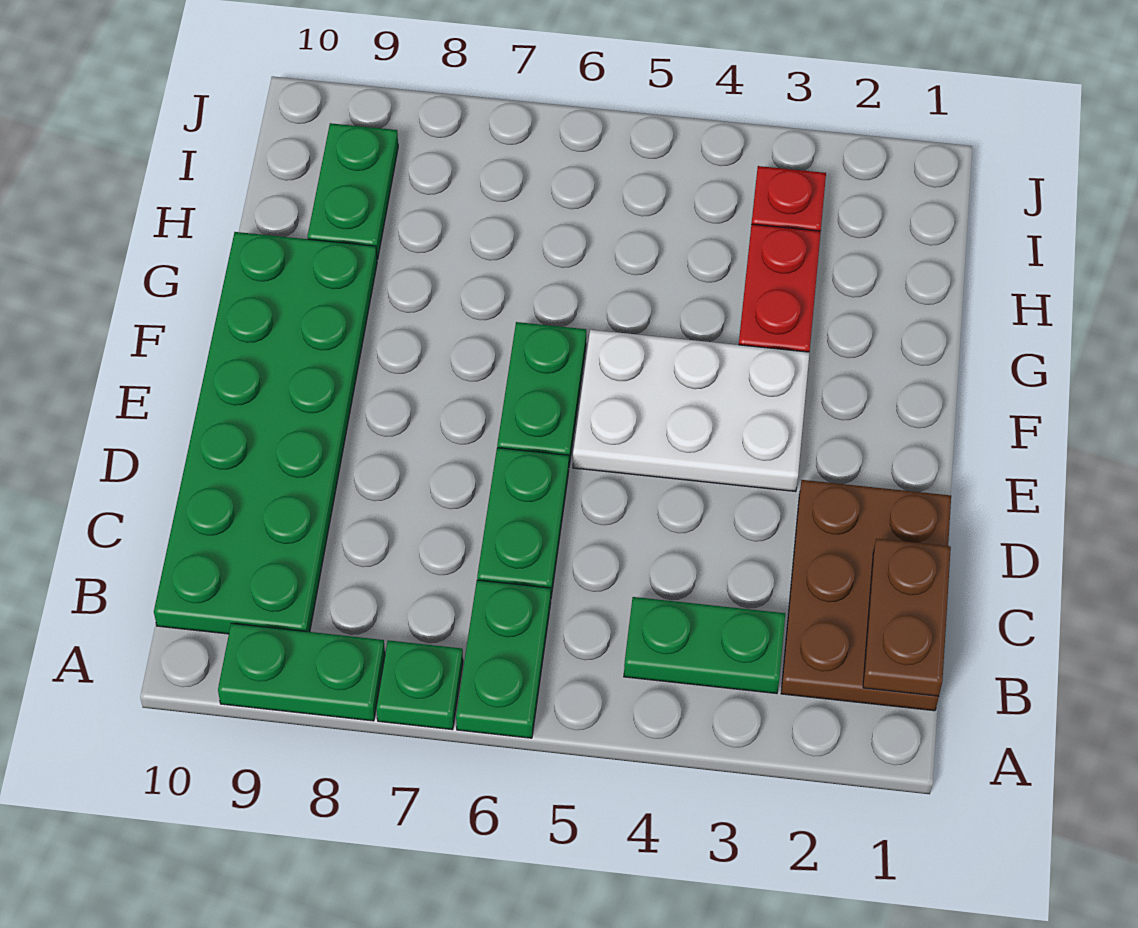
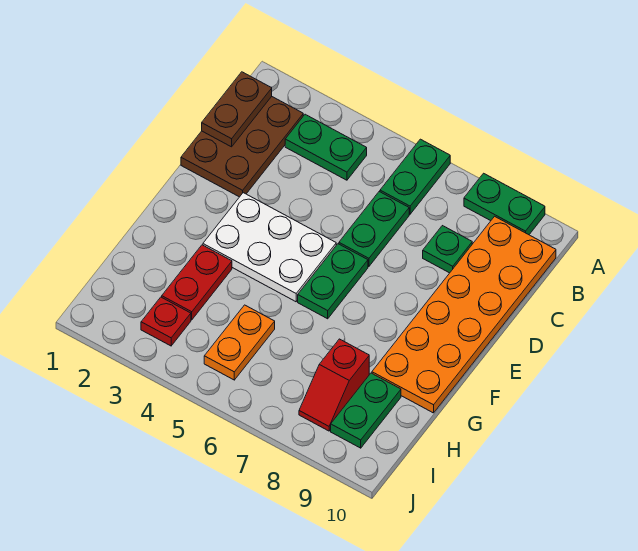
green plate A7 level 1 -> green plate C8 level 1
green plate B9:G10 level 1 -> orange plate B9:G10 level 1
none -> orange plate H5:I5 level 1
none -> red slope H8:I8 level 1 top H

